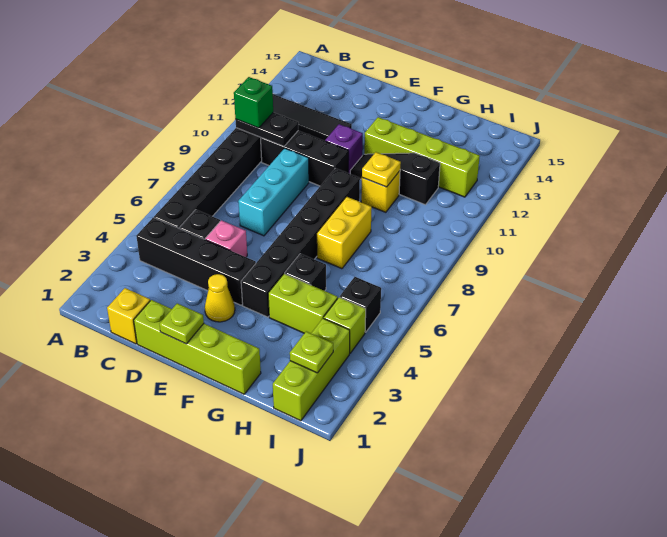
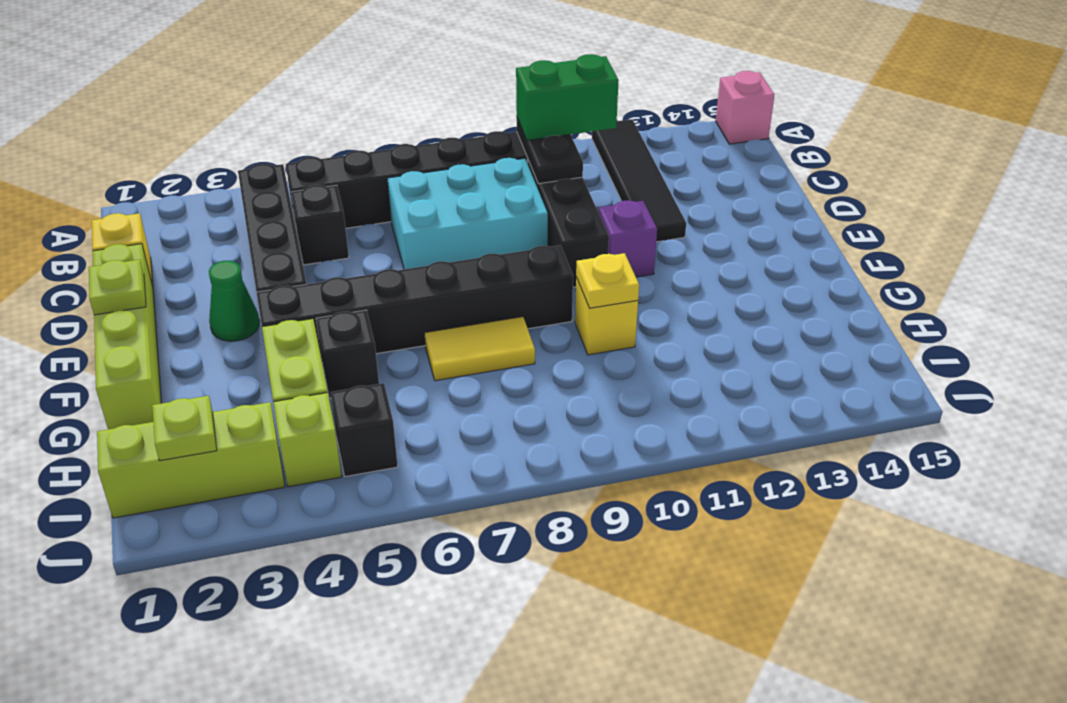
green brick B10 level 3 -> green brick B10:B11 level 3
pink brick D5 level 1 -> pink brick A15 level 1
cyan brick D7:D9 level 1 -> cyan brick C7:D9 level 1
yellow cone E3 level 1 -> green cone E3 level 1
black slope F11:H11 level 1 top H -> none
lime brick F12:I12 level 1 -> none
yellow brick G7:G8 level 1 -> yellow tile G7:G8 level 1

